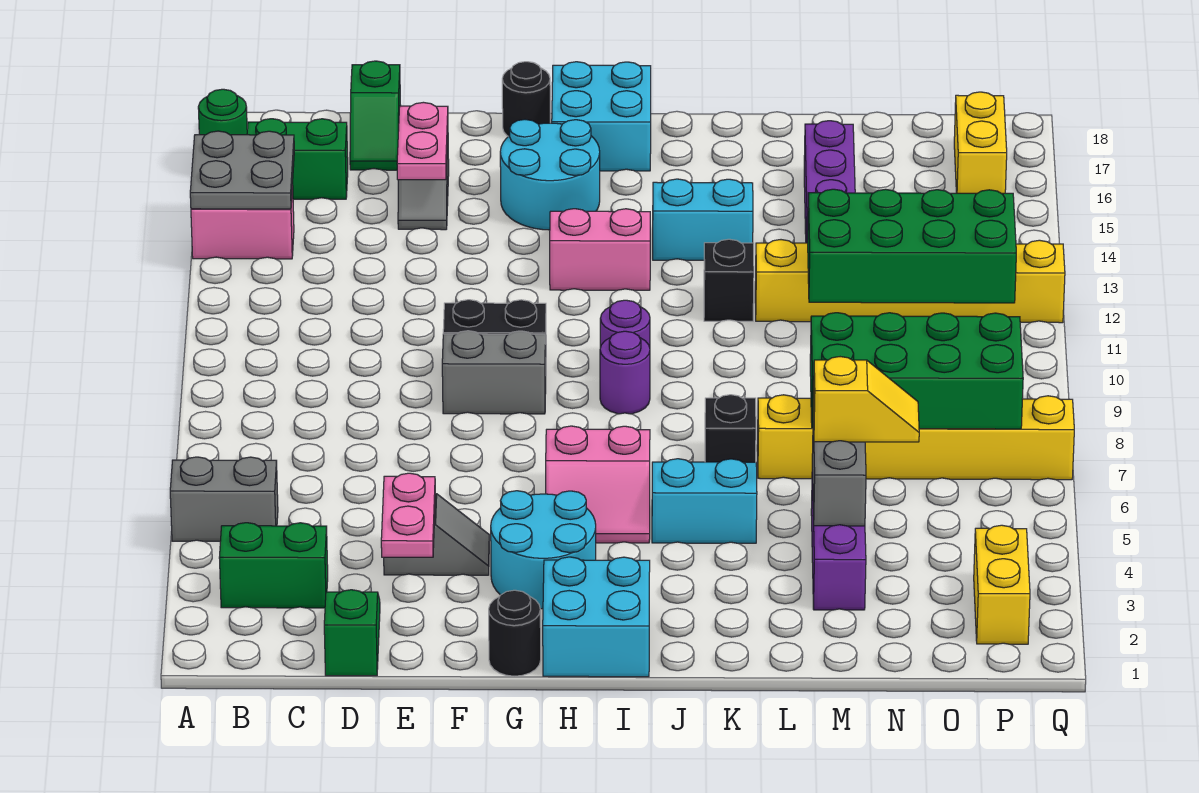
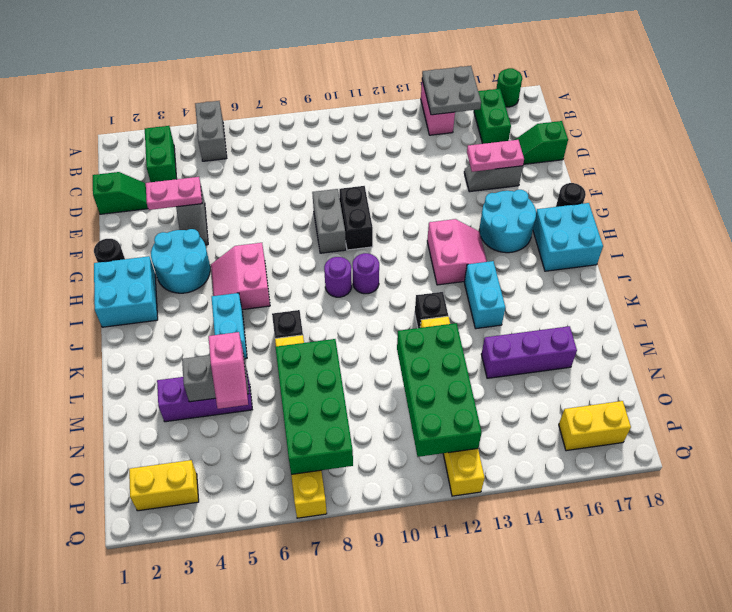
yellow slope M5:N5 level 3 top M -> pink slope M5:N5 level 3 top M

